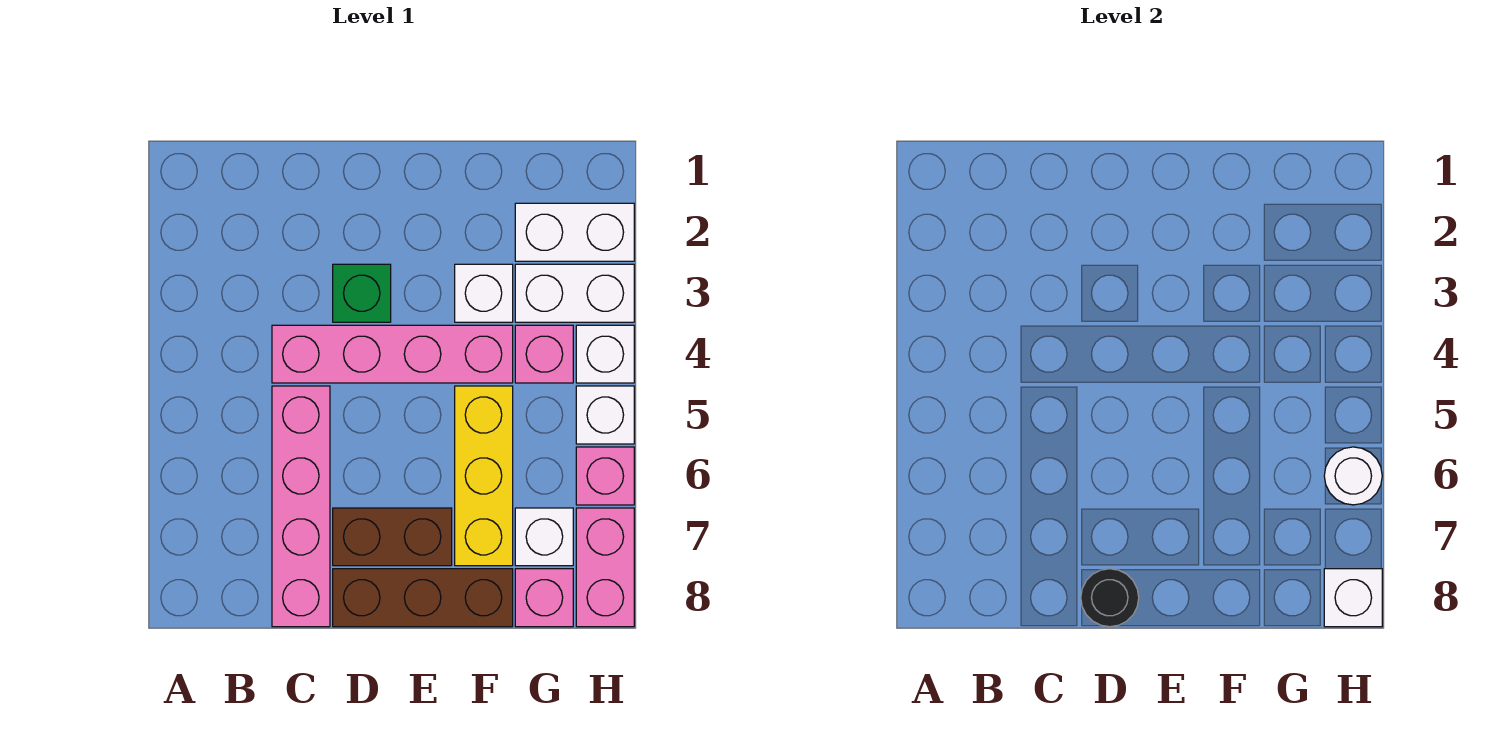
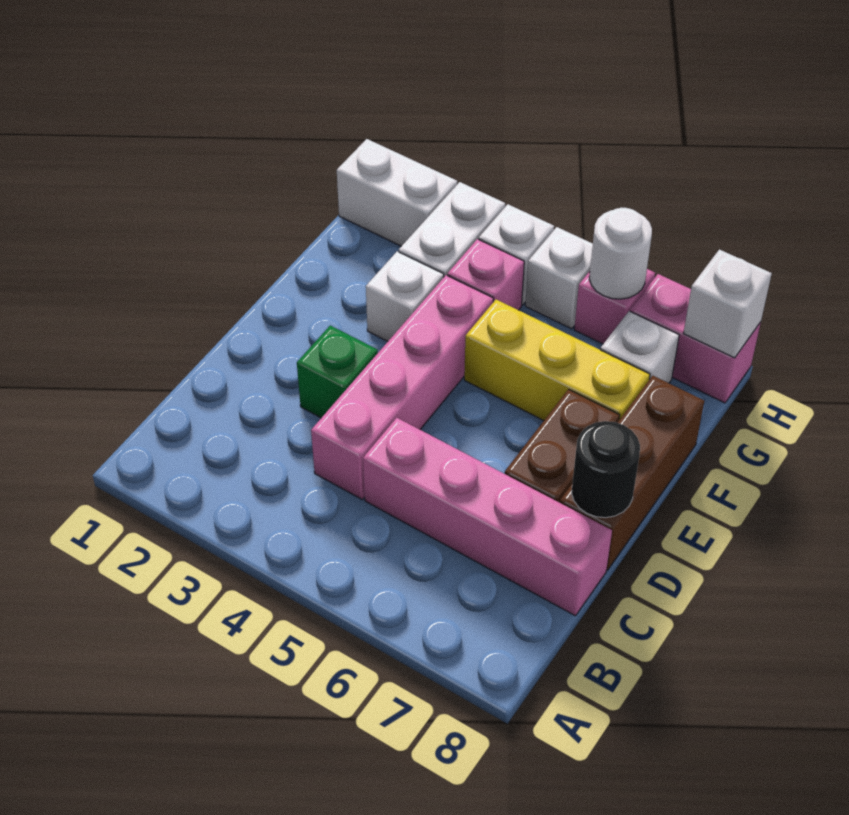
white brick G2:H2 level 1 -> white brick H1:H2 level 1
pink brick G8 level 1 -> none

